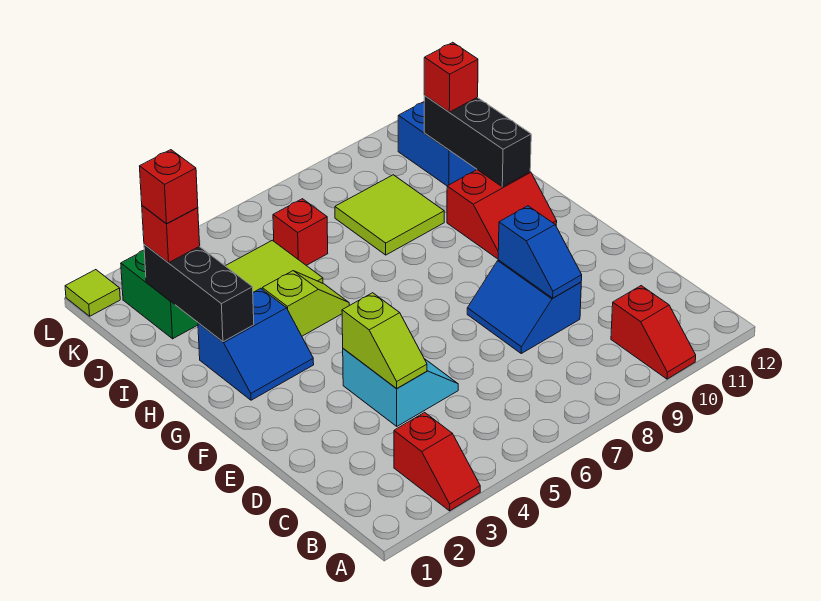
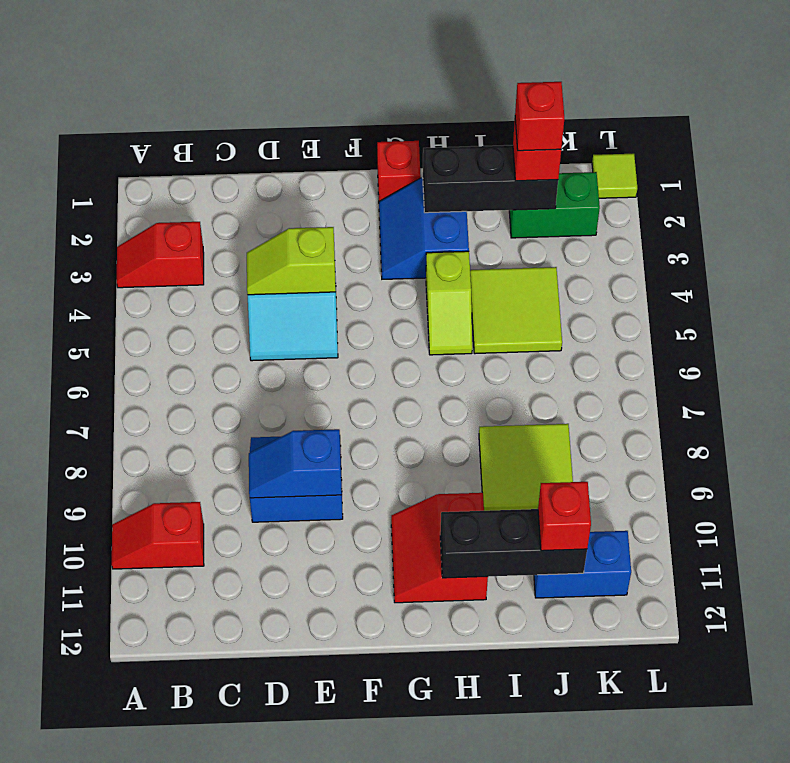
red brick J6 level 1 -> red brick G1 level 1

